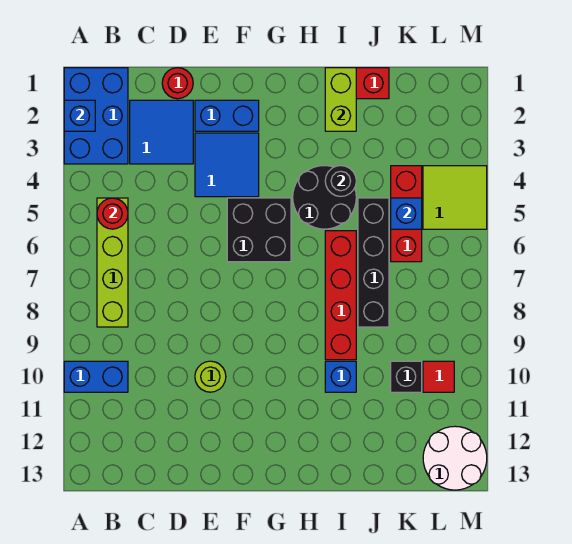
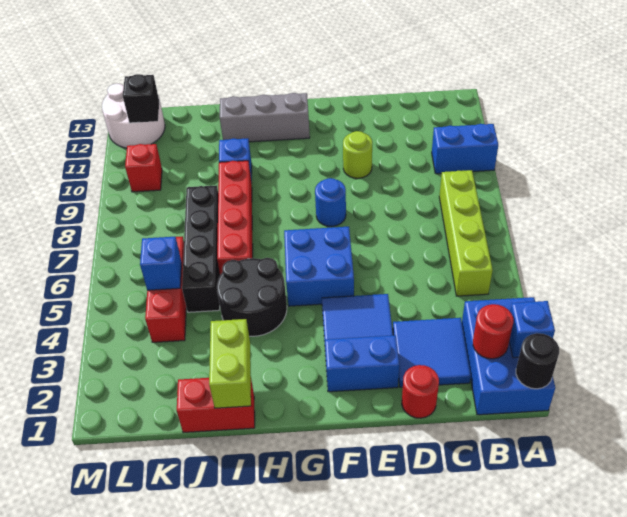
red round brick B5 level 2 -> red round brick B2 level 2
black brick F5:G6 level 1 -> blue brick F5:G6 level 1
none -> blue round brick F8 level 1
none -> grey brick G12:I12 level 1
black round brick I4 level 2 -> black round brick A1 level 2
black brick K10 level 1 -> black brick L12 level 2
lime tile L4:M5 level 1 -> none
red tile L10 level 1 -> red brick L10 level 1

